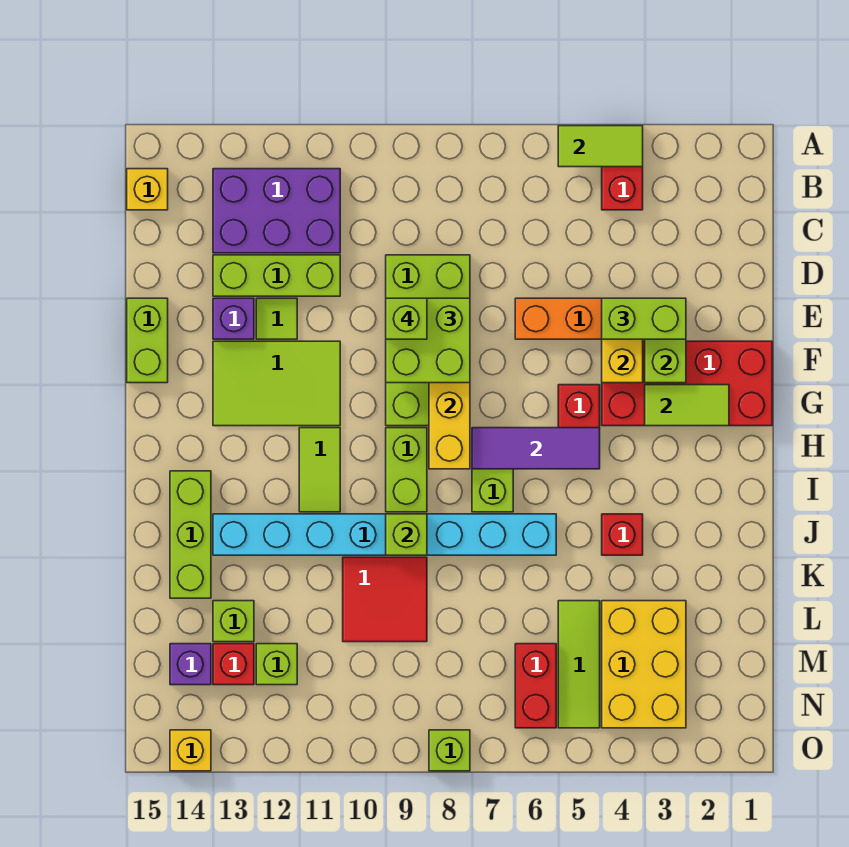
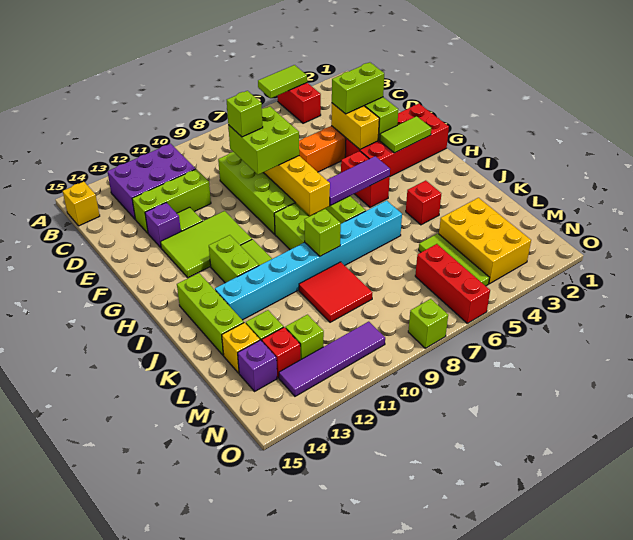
lime brick E15:F15 level 1 -> lime brick H12:I12 level 1
red brick M6:N6 level 1 -> red brick M6:O6 level 1
none -> purple tile N10:N13 level 1
yellow brick O14 level 1 -> yellow brick L14 level 1

